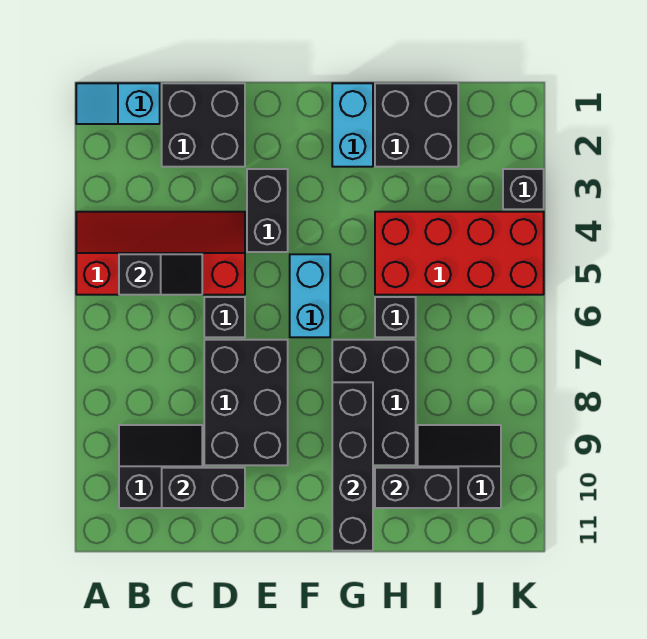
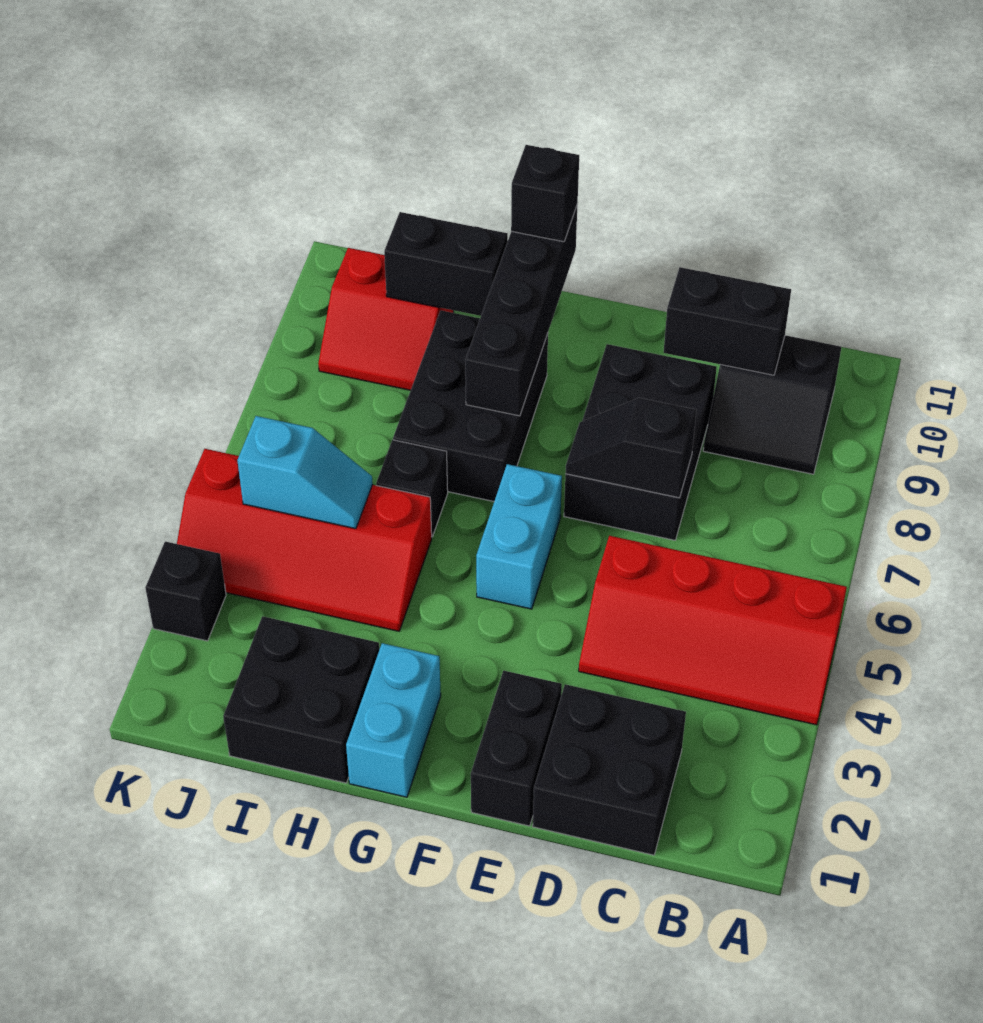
cyan slope A1:B1 level 1 top B -> cyan slope I5:J5 level 2 top J
black slope B5:C5 level 2 top B -> black slope D7:E7 level 2 top D
black brick D6 level 1 -> black brick G11 level 3
black brick E3:E4 level 1 -> black brick E1:E2 level 1
red brick H4:K5 level 1 -> red slope H4:K5 level 1 top 5
black slope I9:J10 level 1 top 10 -> red slope I9:J10 level 1 top 10

